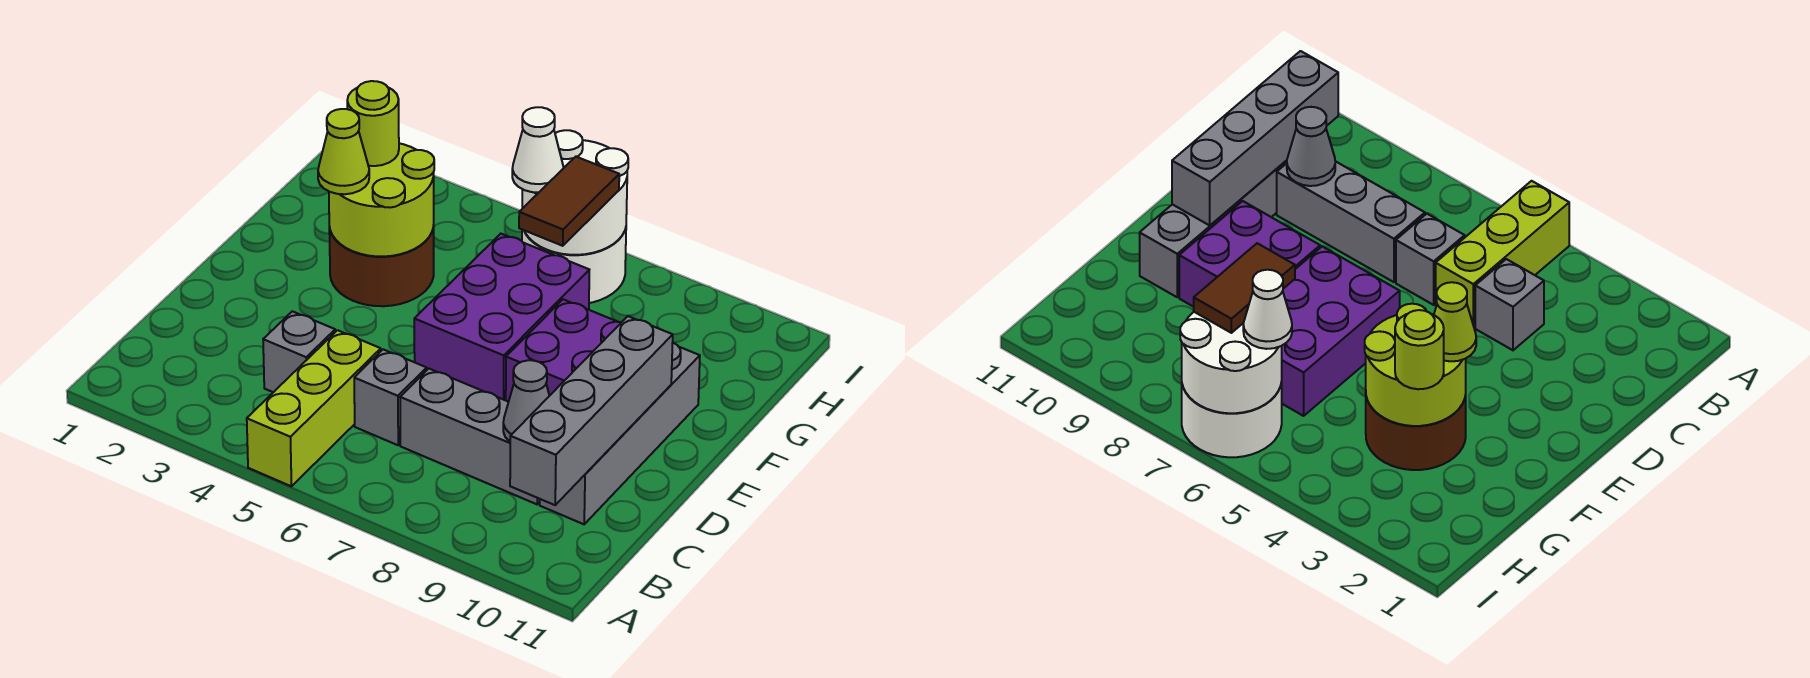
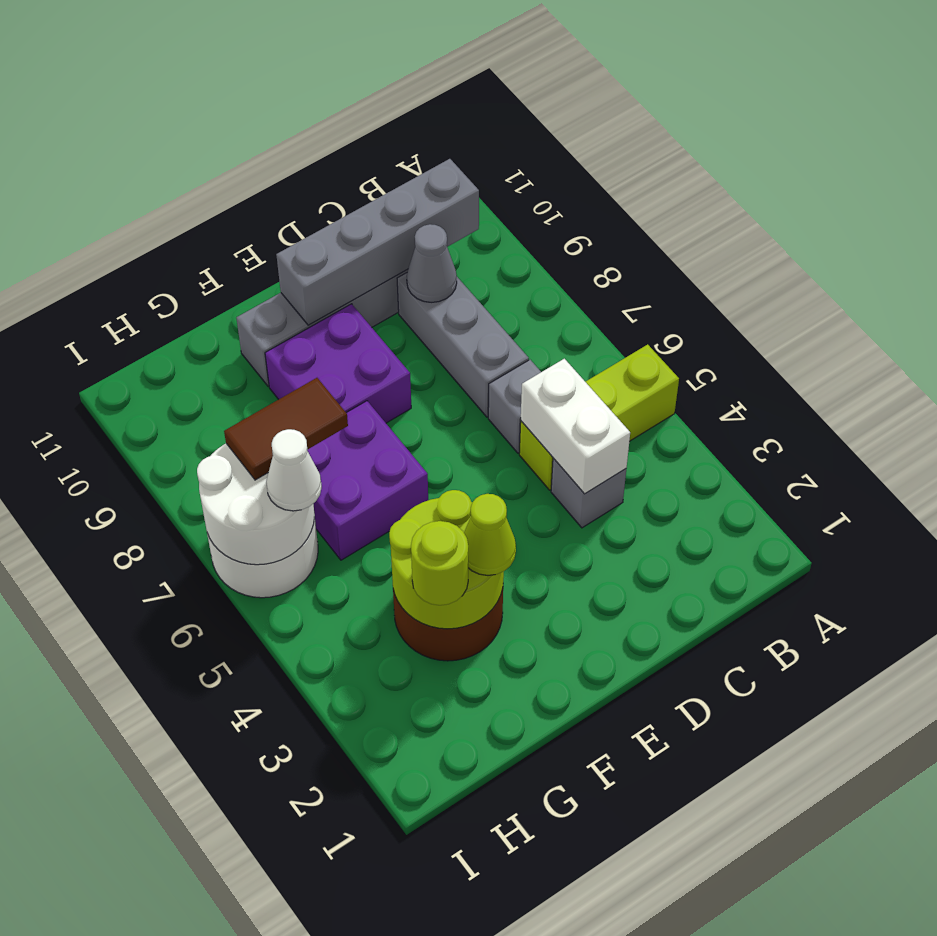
none -> white brick C4:C5 level 2
purple brick E6:G7 level 1 -> purple brick F6:G7 level 1

